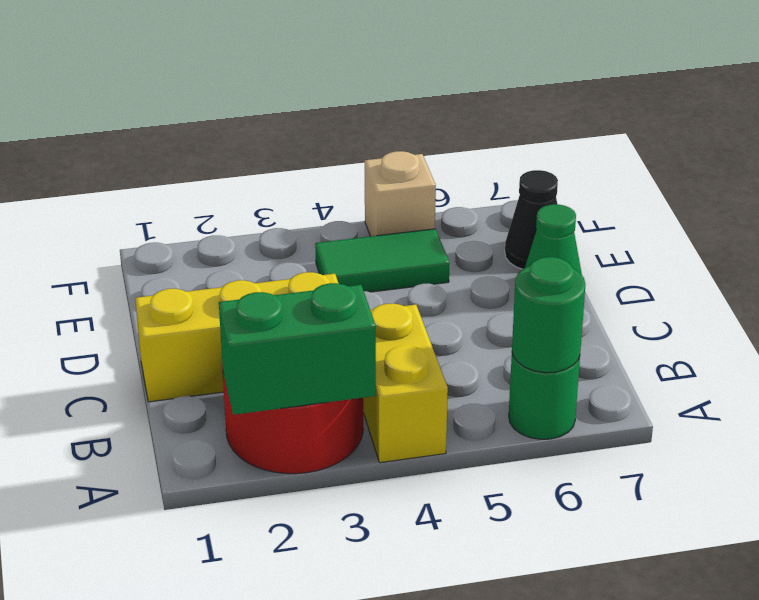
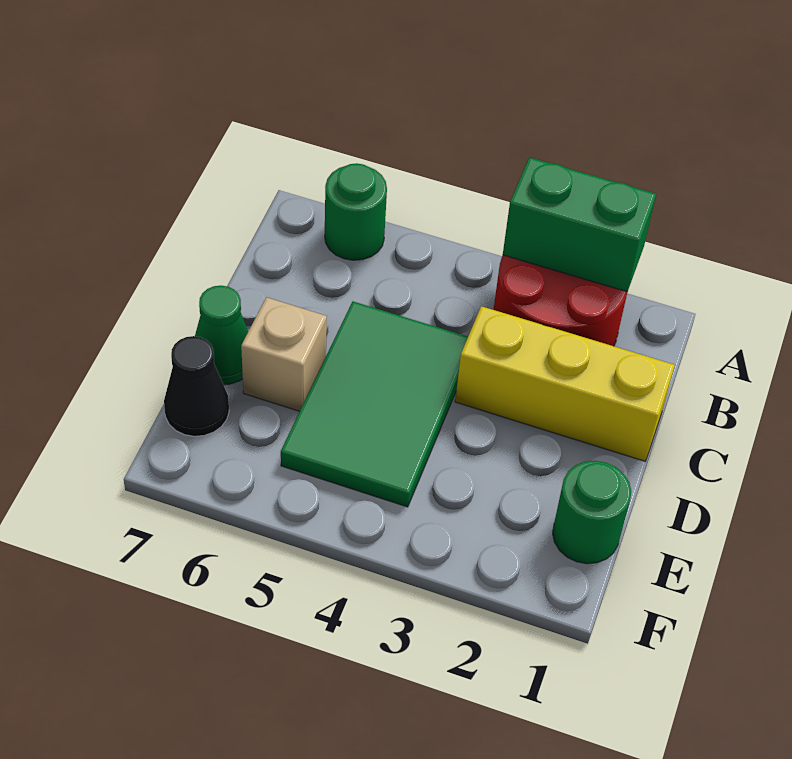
yellow brick A4:B4 level 1 -> none
green round brick A6 level 2 -> green round brick E1 level 1
green tile E4:E5 level 1 -> green tile C4:E5 level 1
tan brick F5 level 1 -> tan brick D6 level 1

